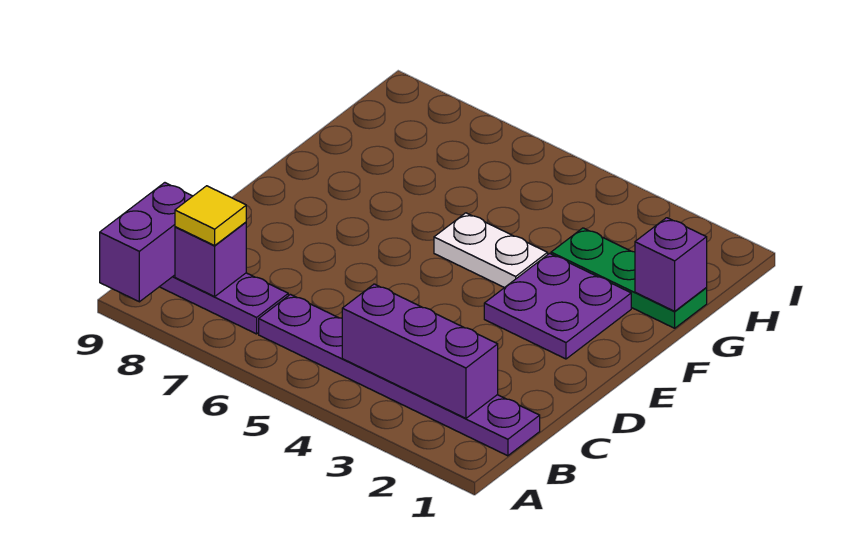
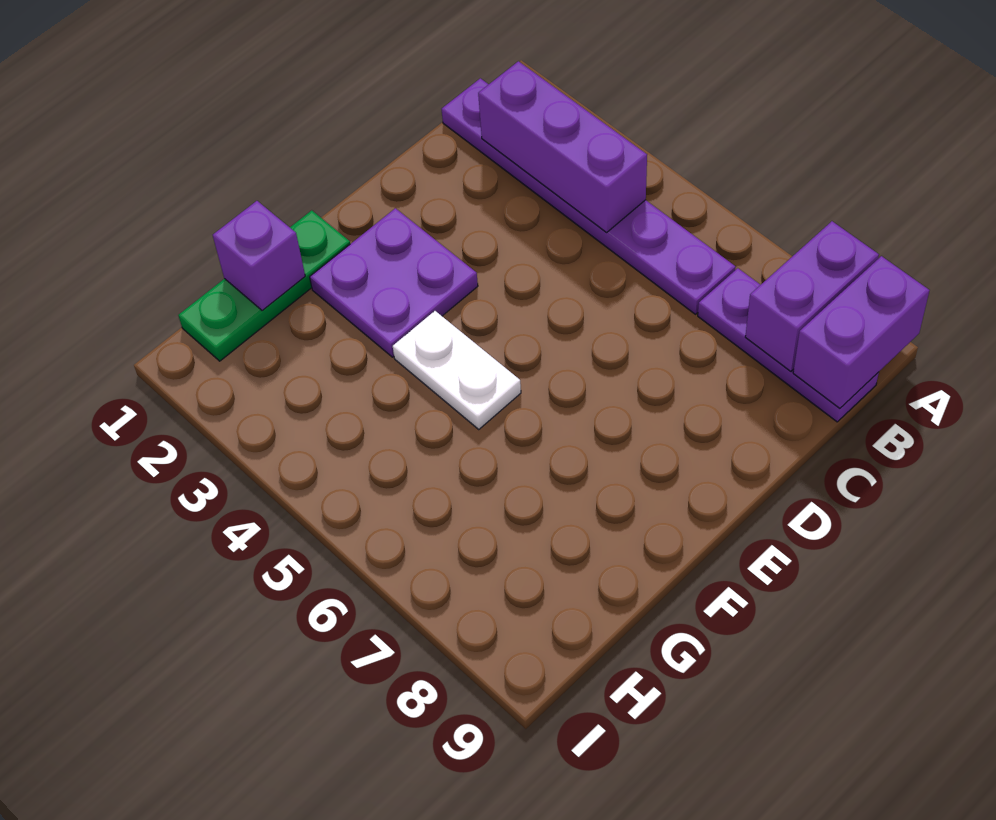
purple brick B8 level 2 -> purple brick A8:B8 level 2
yellow tile B8 level 3 -> none
green plate G1:G3 level 1 -> green plate F1:H1 level 1

